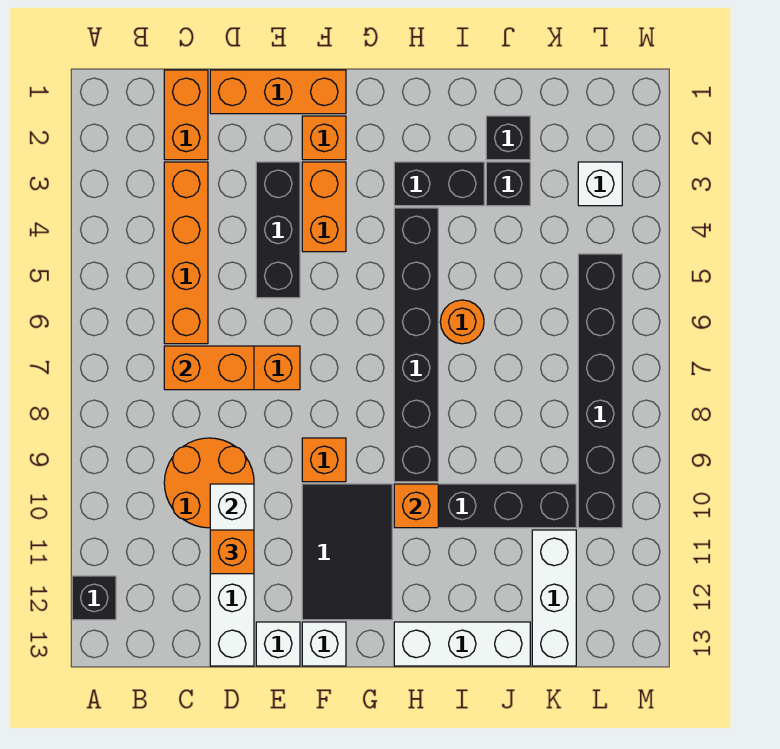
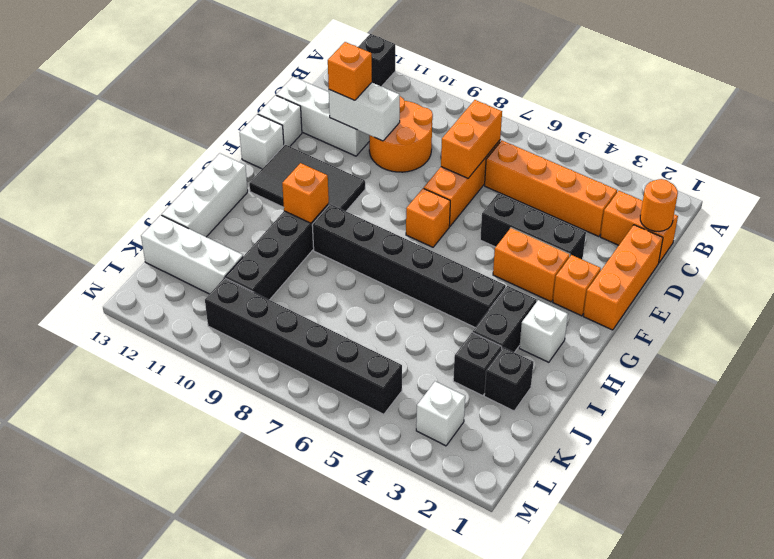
orange brick F9 level 1 -> orange brick F7 level 1
none -> white brick H2 level 1
orange round brick I6 level 1 -> orange round brick C1 level 2

